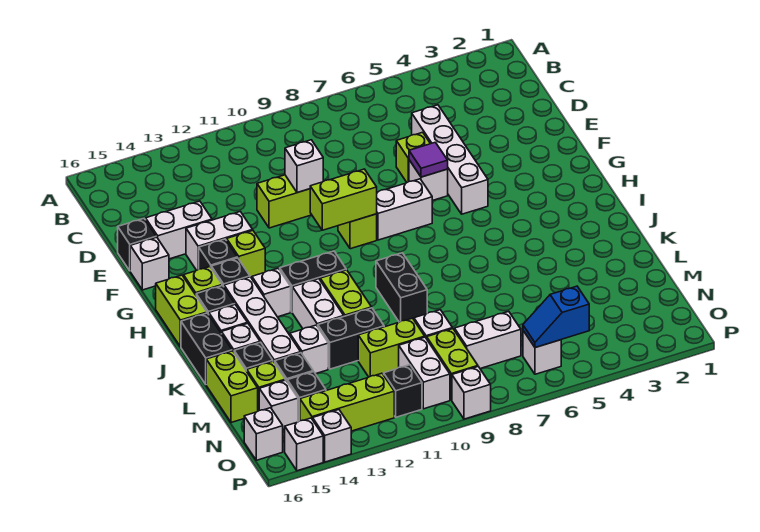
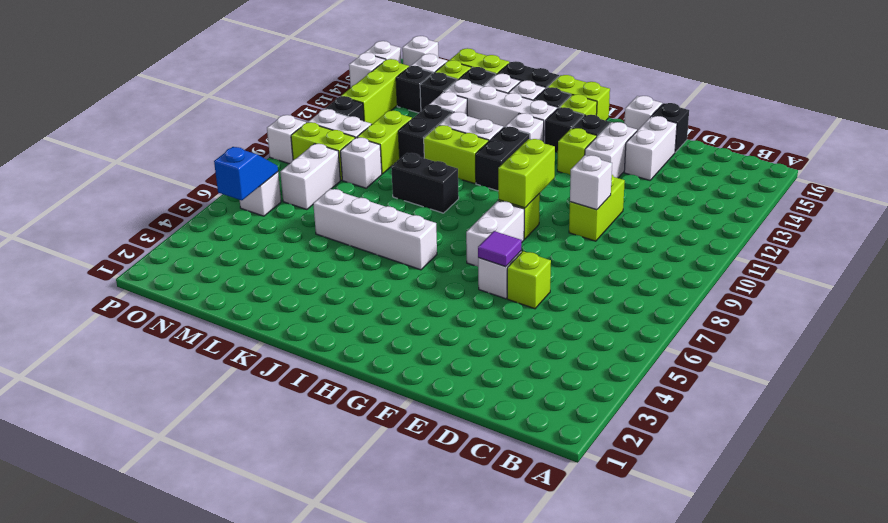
white brick D5:G5 level 1 -> white brick I6:L6 level 1

